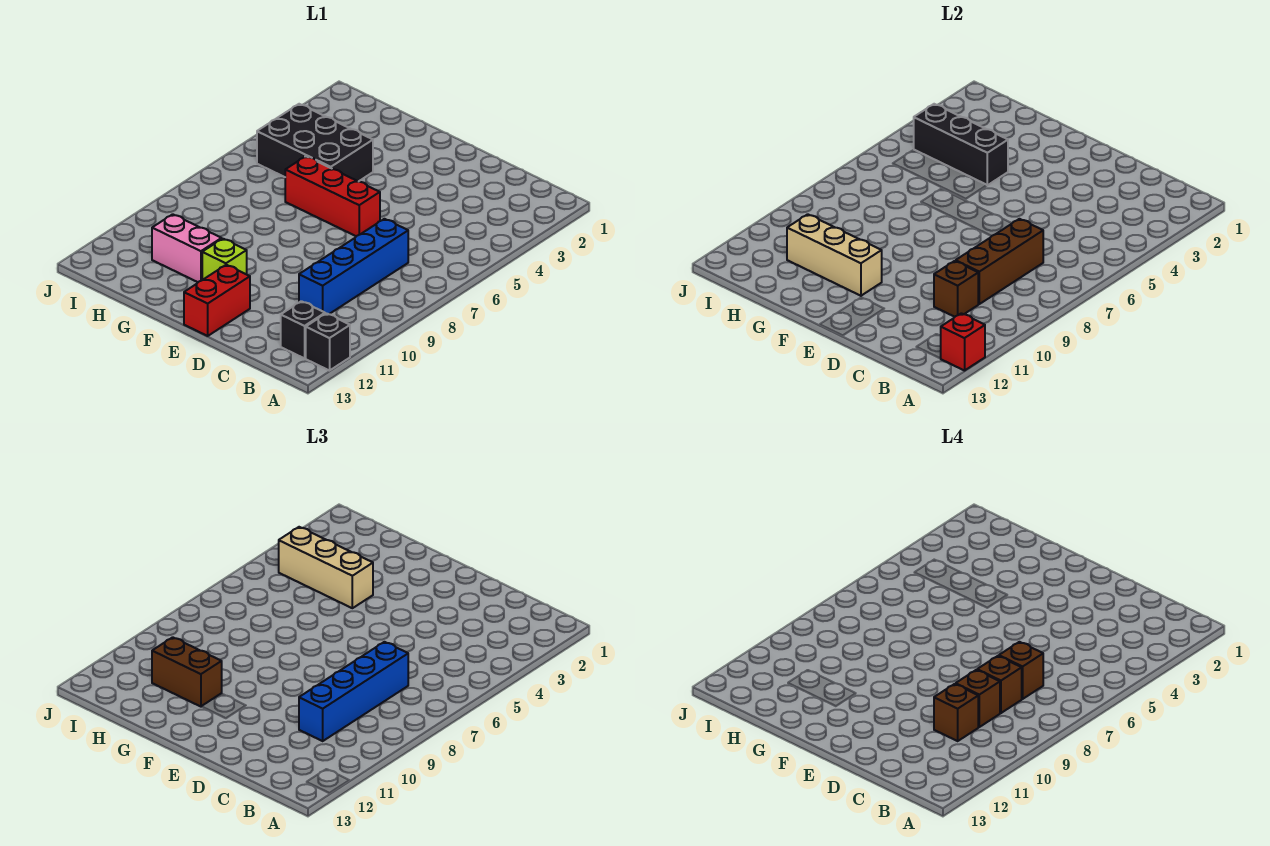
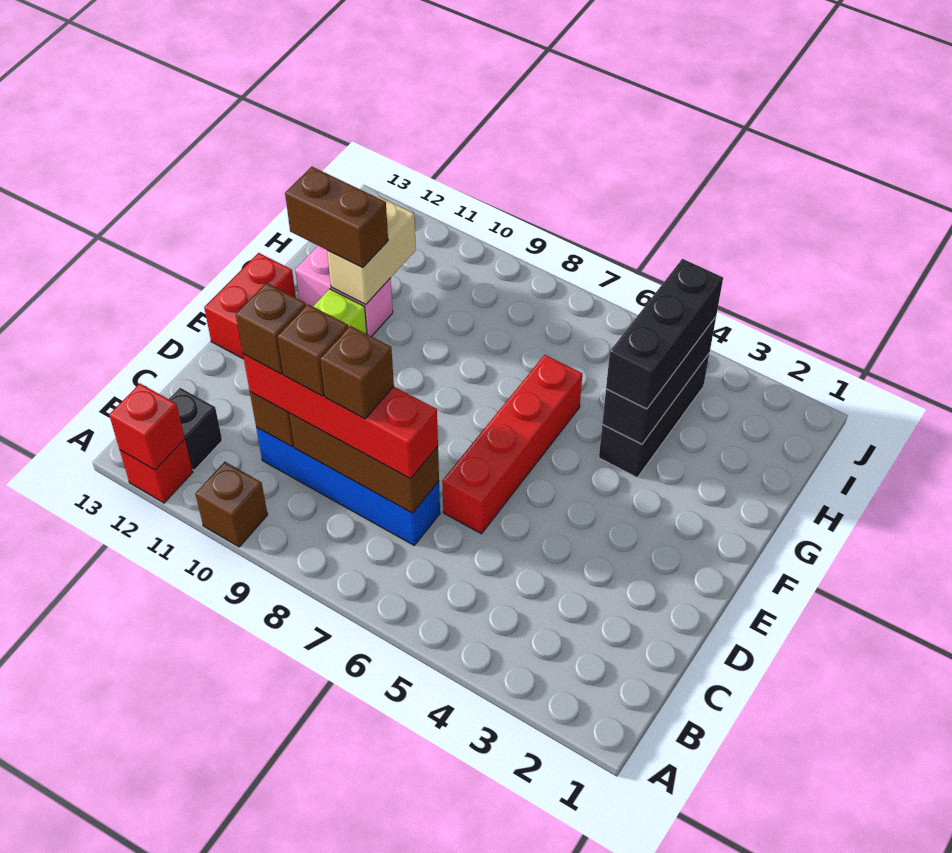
black brick A12 level 1 -> red brick A12 level 1
blue brick C7:C10 level 3 -> red brick C7:C10 level 3
brown brick C7 level 4 -> brown brick A10 level 1
red brick E6:G6 level 1 -> red brick D6:G6 level 1
red brick E12:E13 level 1 -> red brick E13:F13 level 1
tan brick F11:H11 level 2 -> tan brick G11:H11 level 2
black brick G4:I5 level 1 -> black brick G4:I4 level 1
tan brick G4:I4 level 3 -> black brick G4:I4 level 3
pink brick G11:H11 level 1 -> pink brick G11:G12 level 1
brown brick G11:H11 level 3 -> brown brick G11:G12 level 3

